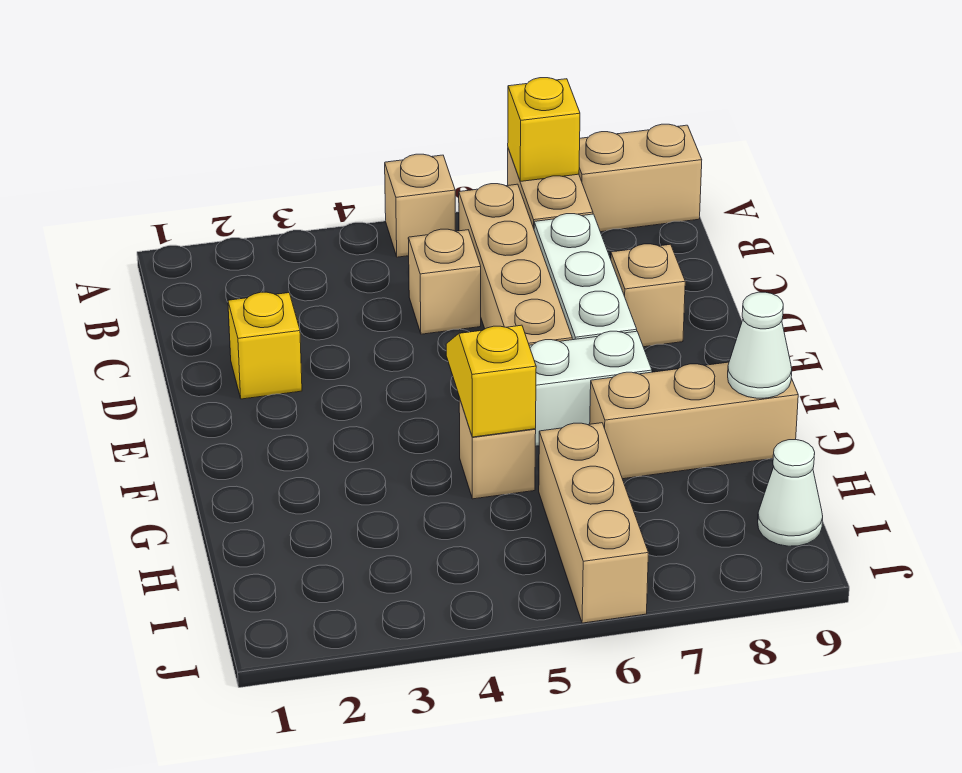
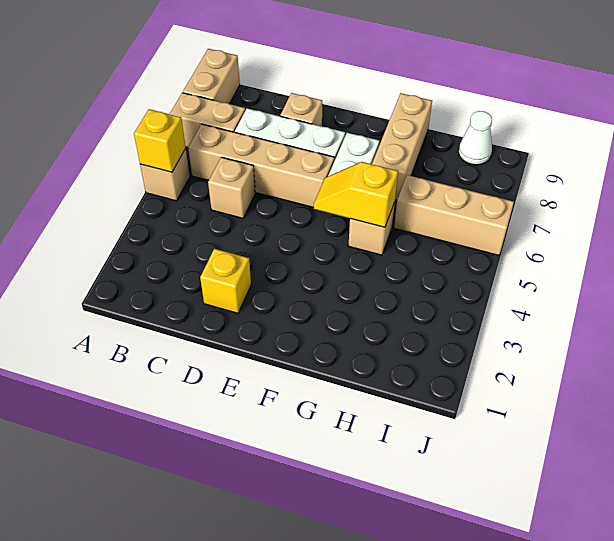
yellow brick A7 level 2 -> yellow brick A5 level 2
white cone G9 level 2 -> none

